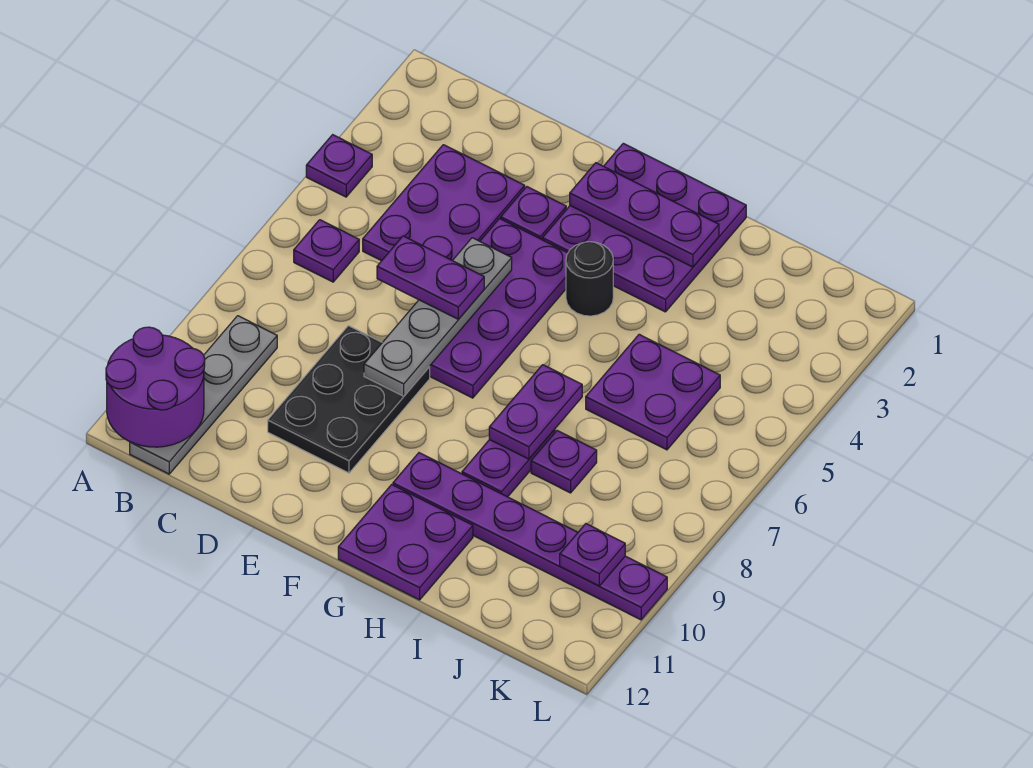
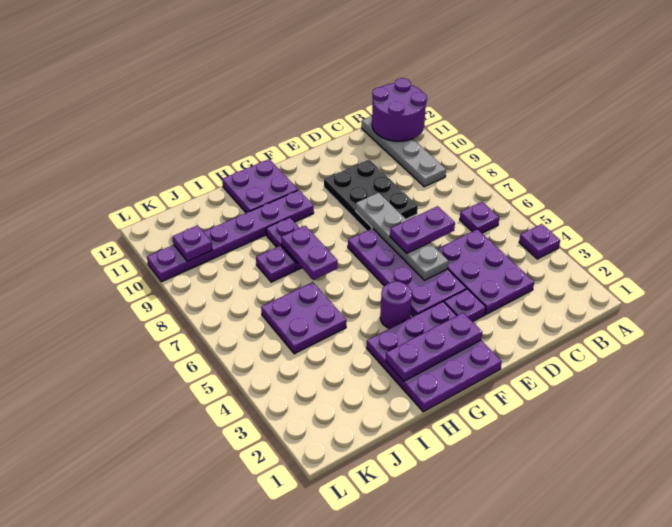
black round brick G4 level 1 -> purple round brick G4 level 1

